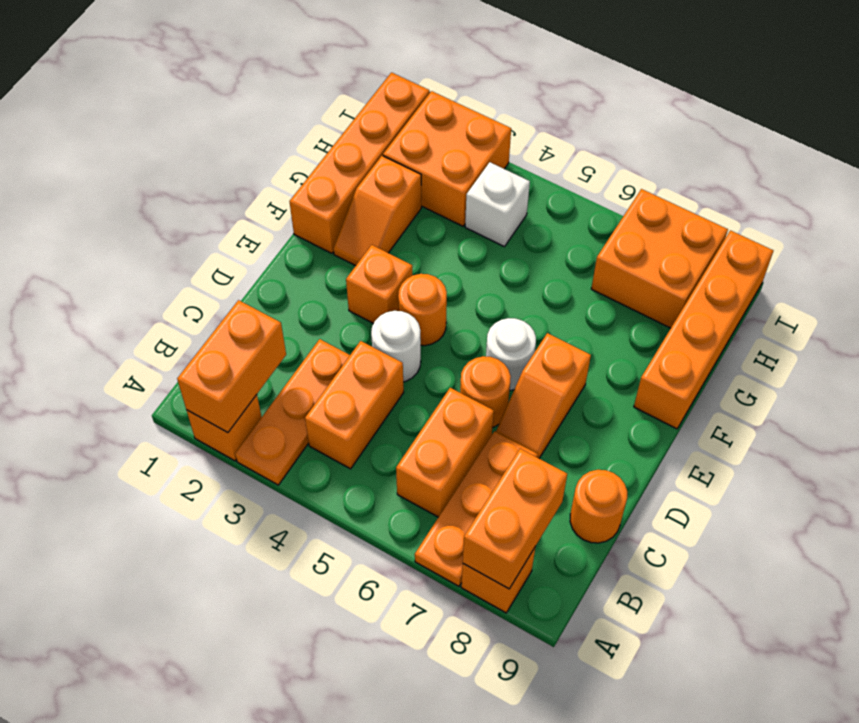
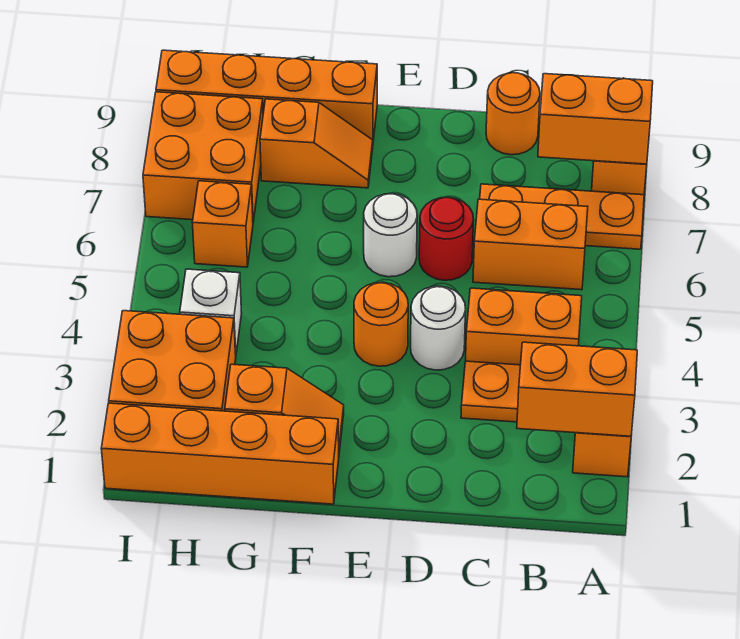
orange round brick D6 level 1 -> red round brick D6 level 1
orange slope D7:E7 level 1 top E -> orange slope F8:G8 level 1 top G
orange brick E3 level 1 -> orange brick H6 level 1

